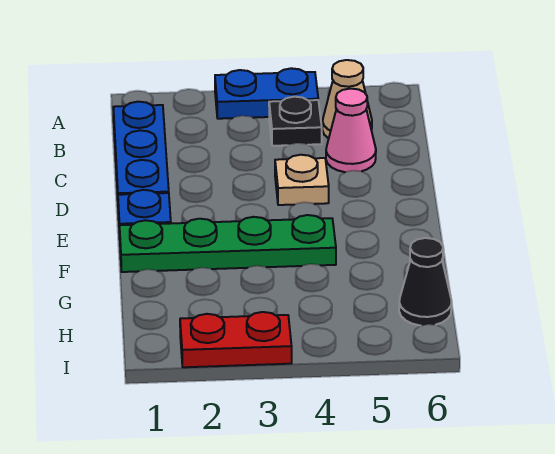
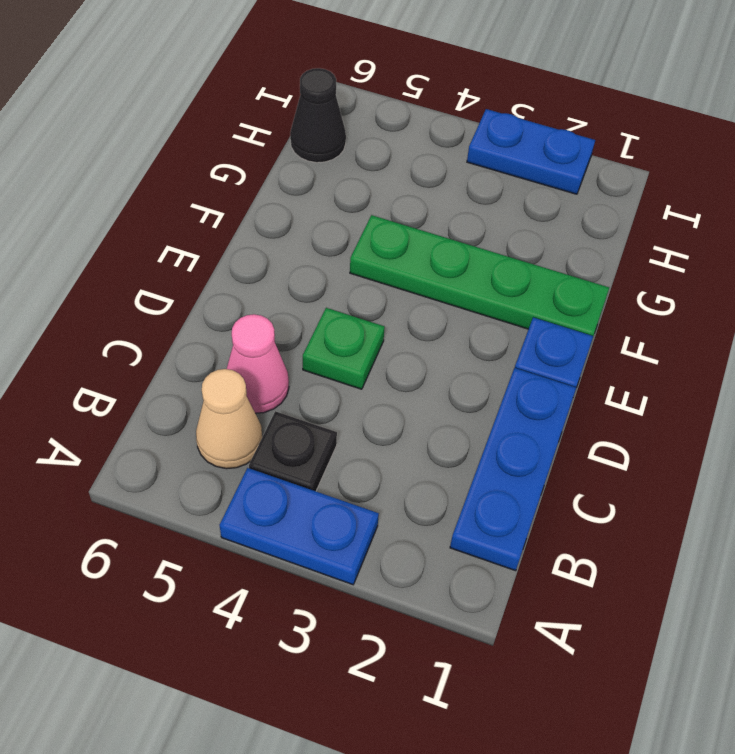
tan plate D4 level 1 -> green plate D4 level 1
red plate I2:I3 level 1 -> blue plate I2:I3 level 1

